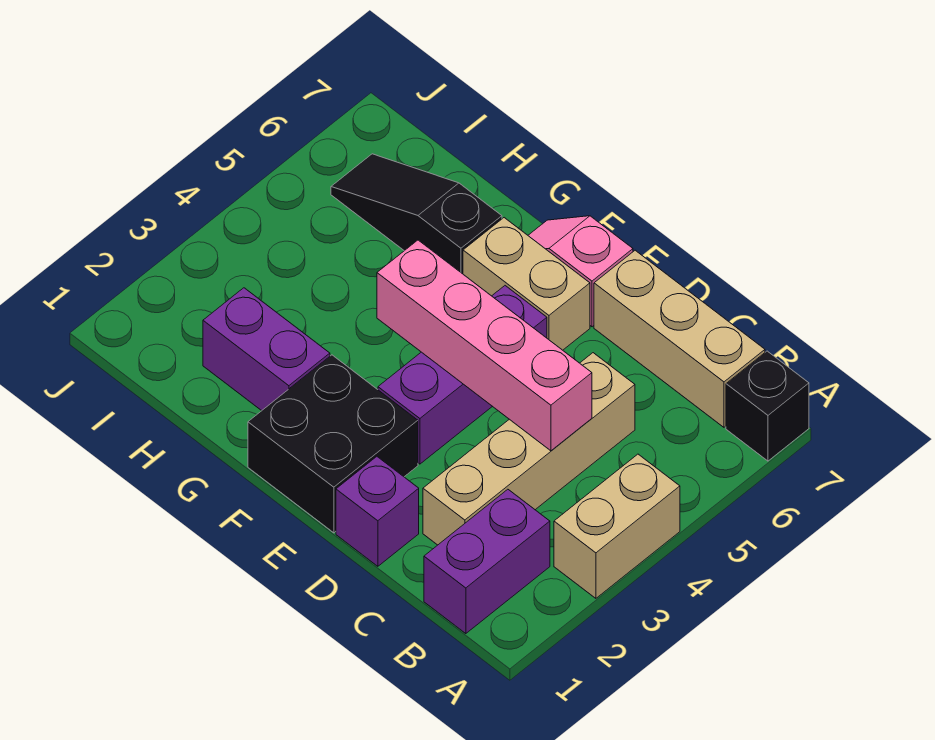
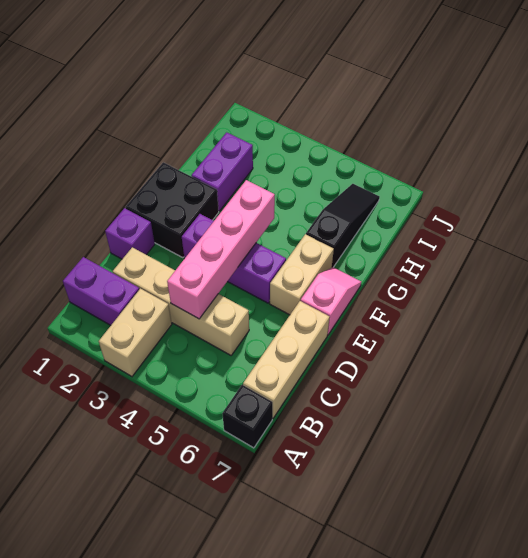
tan brick A3:A4 level 1 -> tan brick A3:B3 level 1

